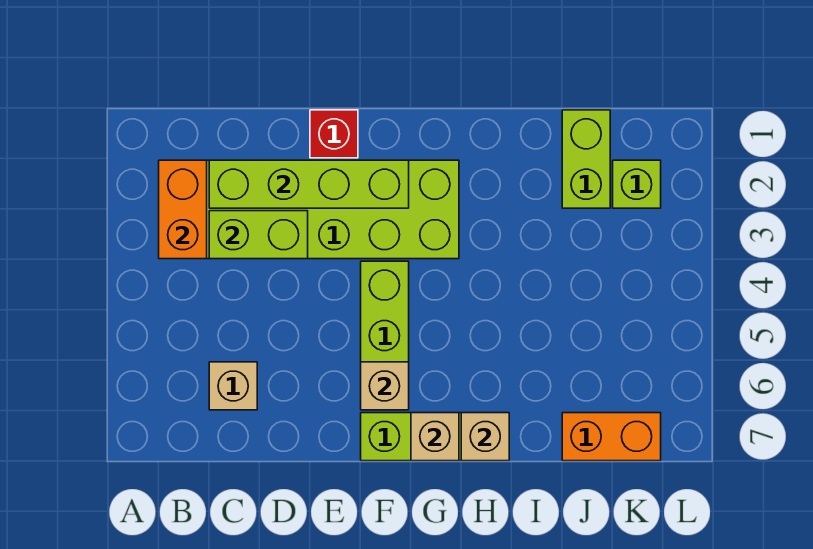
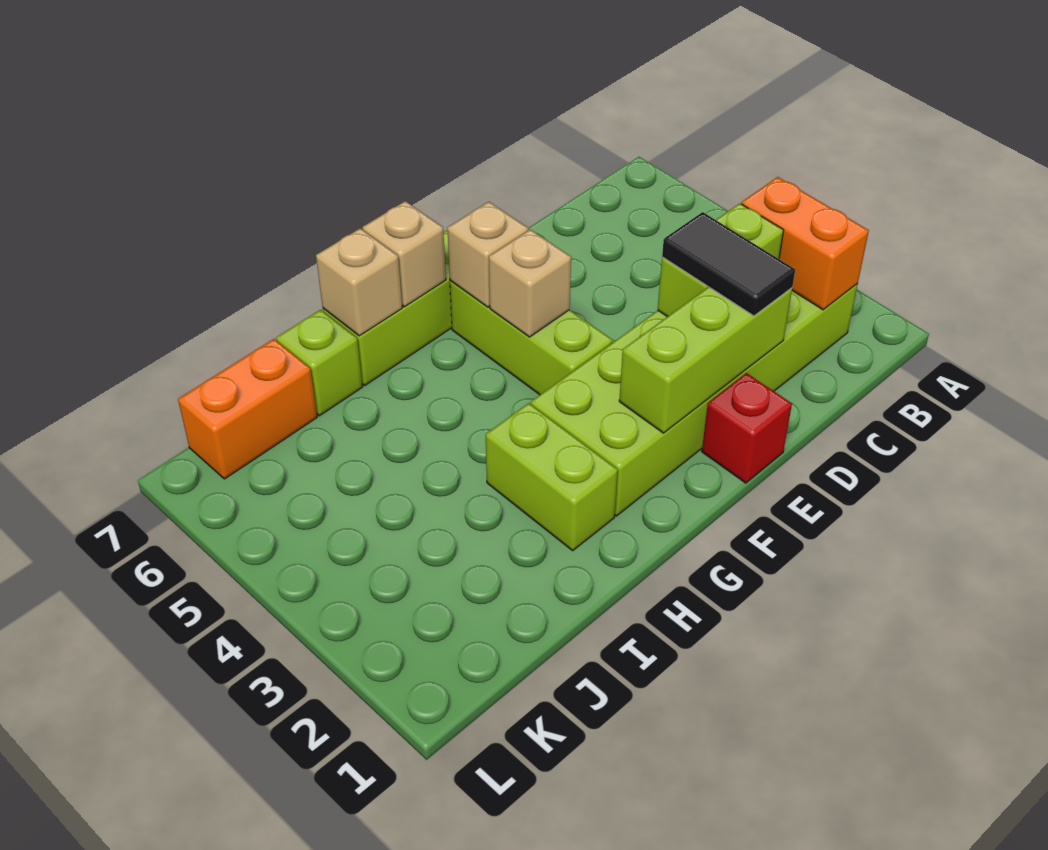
lime brick C2:F2 level 2 -> lime brick D2:F2 level 2
tan brick C6 level 1 -> tan brick F5 level 2
none -> black tile D2:D3 level 3
lime brick J1:J2 level 1 -> lime brick H2:H3 level 1
lime brick K2 level 1 -> lime brick I7 level 1

